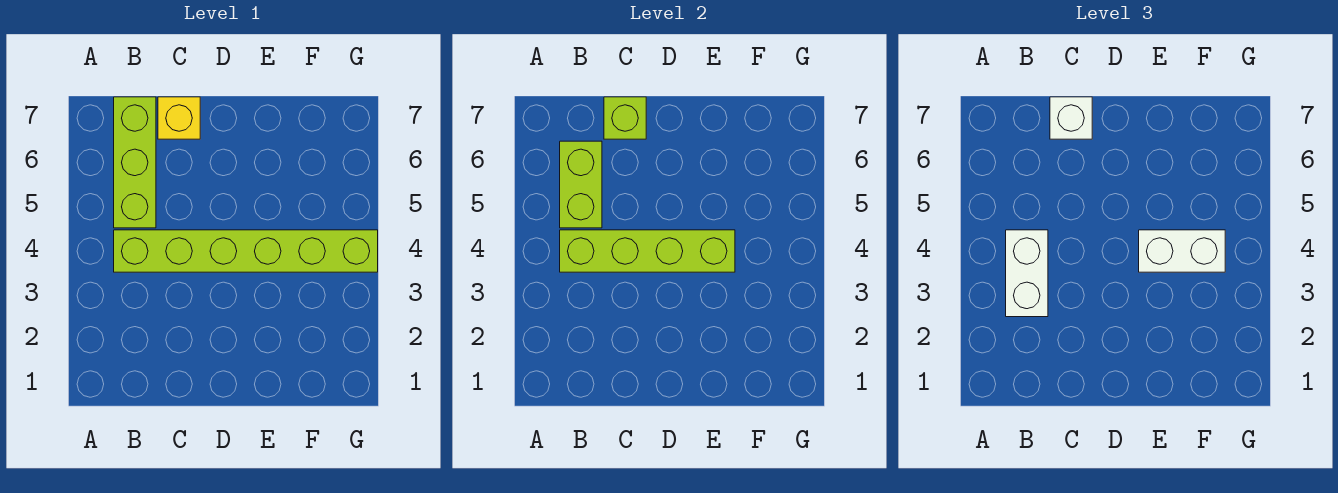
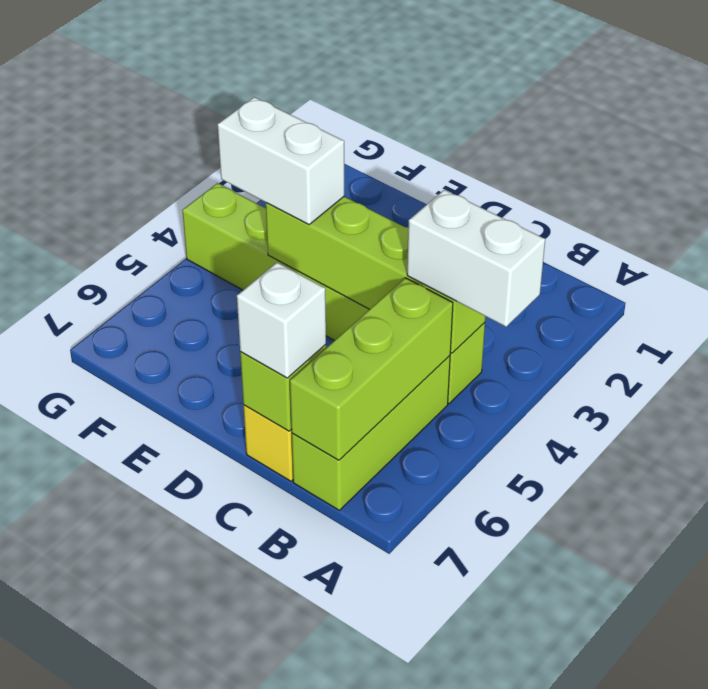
white brick B3:B4 level 3 -> white brick A4:B4 level 3
lime brick B5:B6 level 2 -> lime brick B5:B7 level 2

